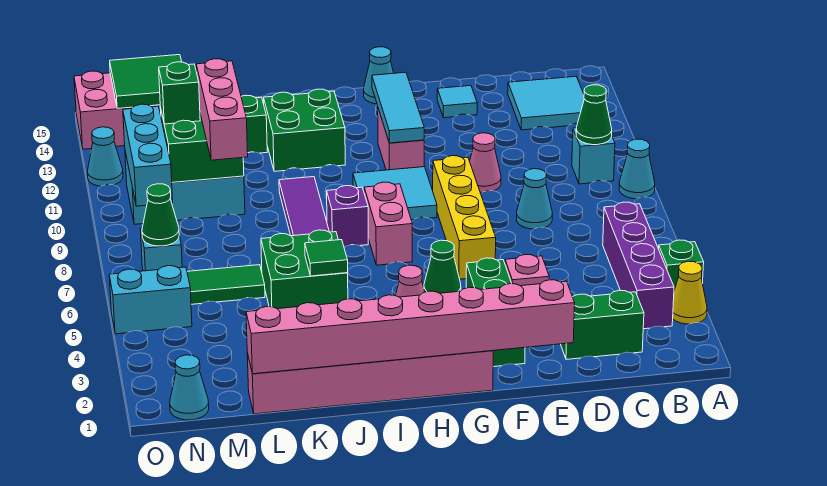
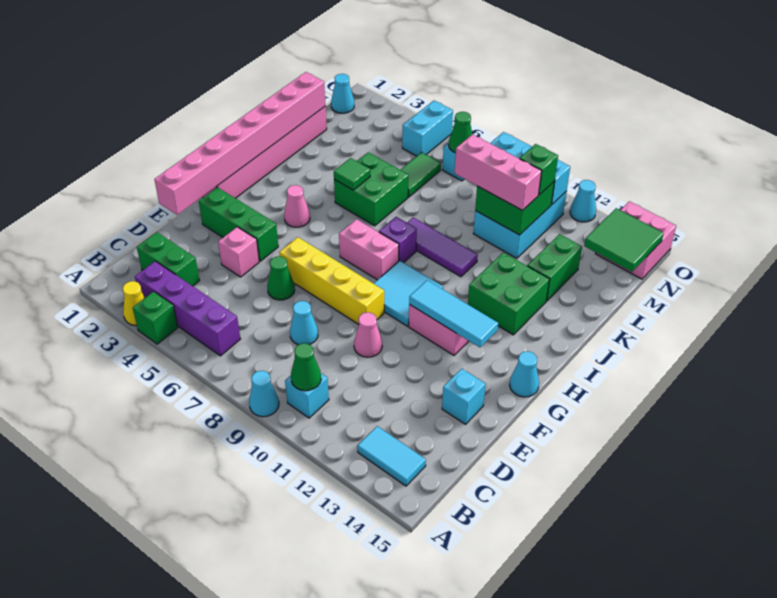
cyan tile B13:C14 level 1 -> cyan tile B13:B14 level 1
green brick C2:D2 level 1 -> green brick C2:C3 level 1
cyan tile E14 level 1 -> cyan brick E14 level 1
green cone G5 level 1 -> green cone E6 level 1

